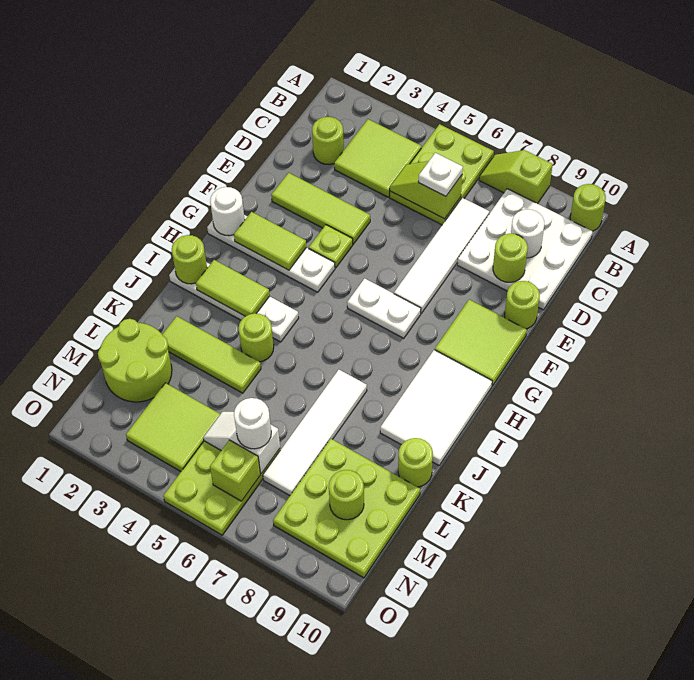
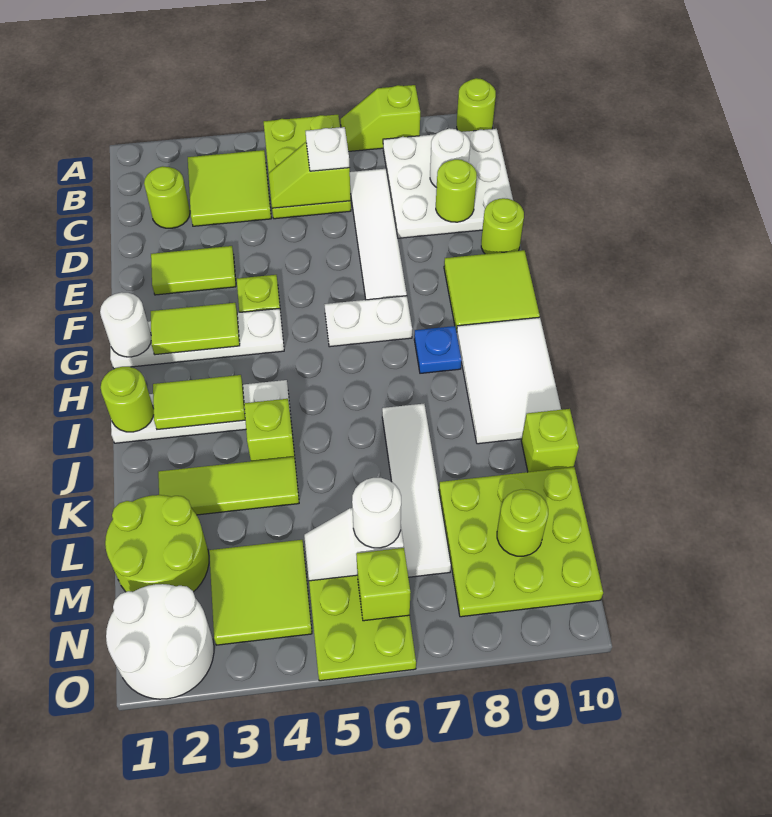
lime tile E2:E4 level 1 -> lime tile E2:E3 level 1
none -> blue plate H8 level 1
lime round brick J4 level 1 -> lime brick J4 level 1
lime round brick K10 level 1 -> lime brick K10 level 1
none -> white round brick N1:O2 level 1

